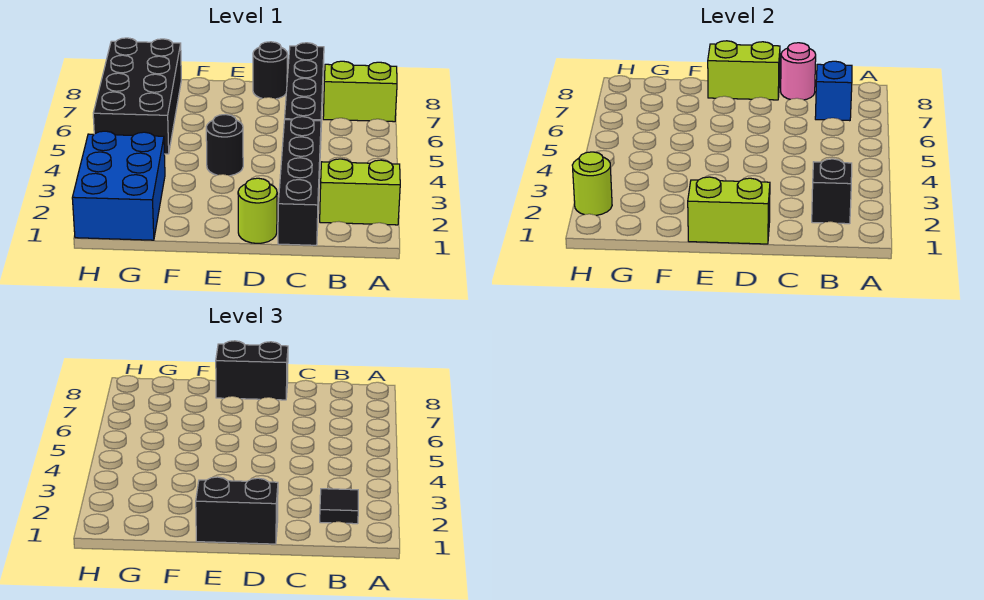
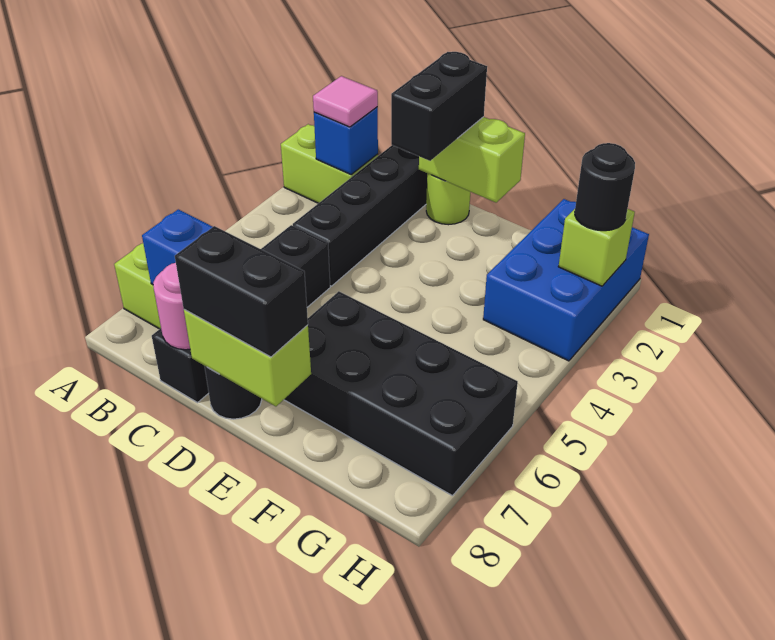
black brick B2 level 2 -> blue brick B2 level 2
black tile B2 level 3 -> pink tile B2 level 3
black brick D1:E1 level 3 -> black brick D1:D2 level 3
black round brick E4 level 1 -> black round brick H2 level 3
black brick G5:H8 level 1 -> black brick E6:H7 level 1
lime round brick H2 level 2 -> lime brick H2 level 2

